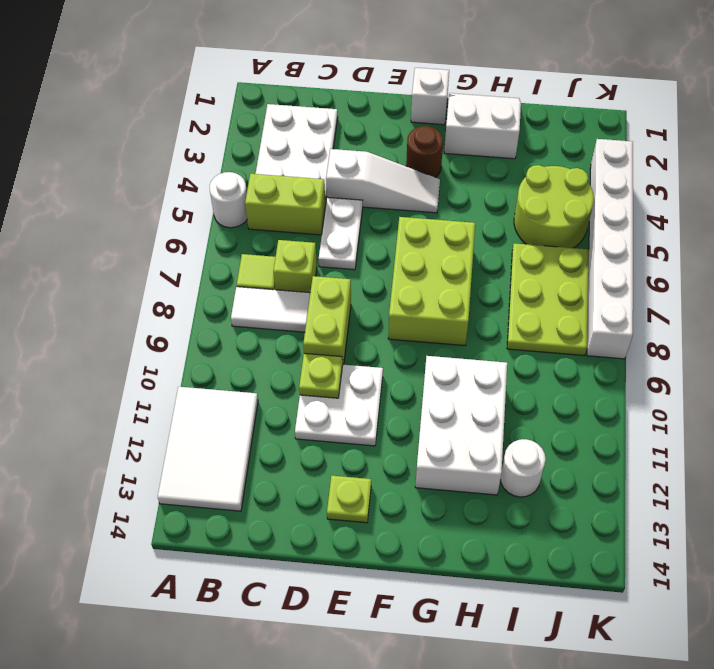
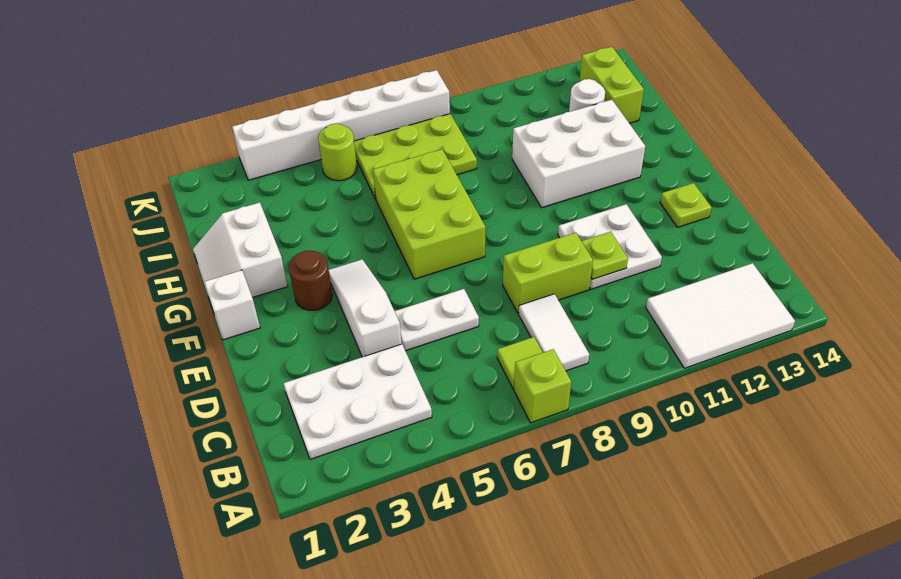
white round brick A5 level 1 -> none
lime brick B5:C5 level 1 -> lime brick I13:J13 level 1
lime brick C7 level 1 -> lime brick A7 level 1
lime brick F6:G8 level 1 -> lime brick F6:H7 level 1
lime round brick I4:J5 level 1 -> lime round brick J5 level 1

